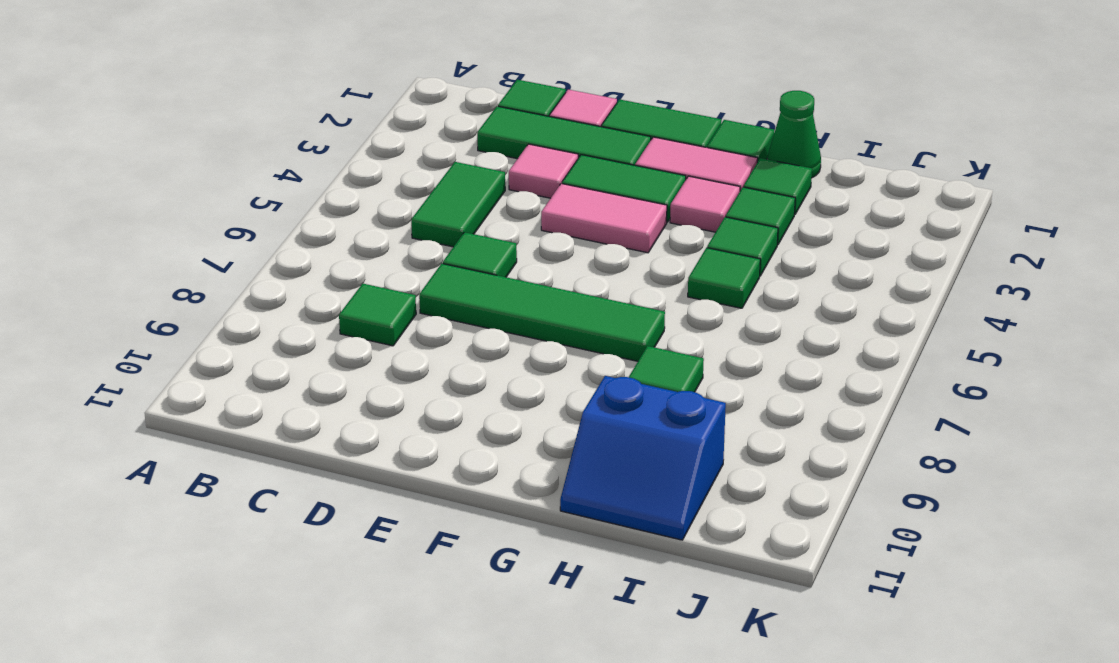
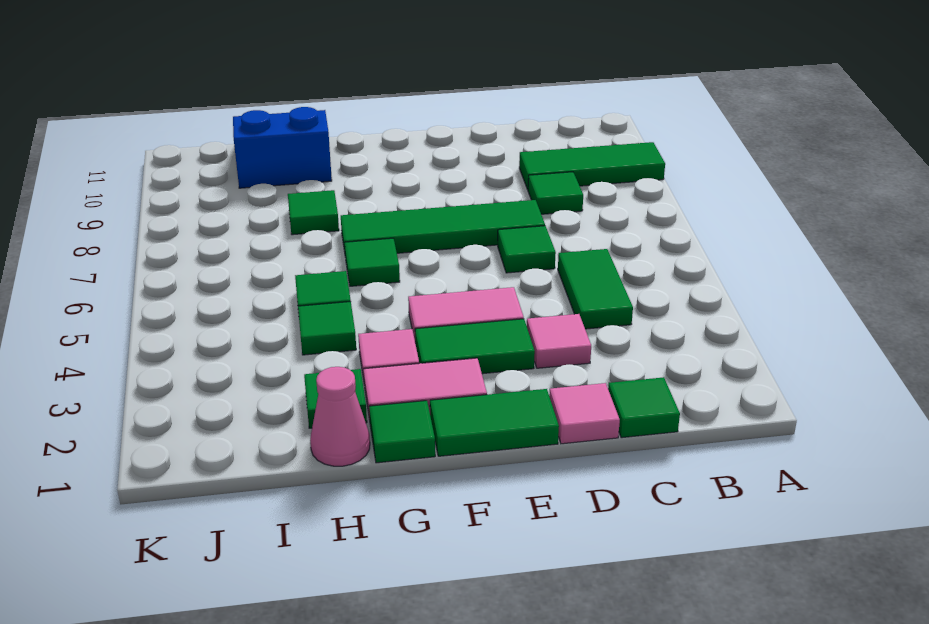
green tile C2:E2 level 1 -> green tile A9:C9 level 1
green cone H1 level 1 -> pink cone H1 level 1
green tile H3 level 1 -> green tile G6 level 1

